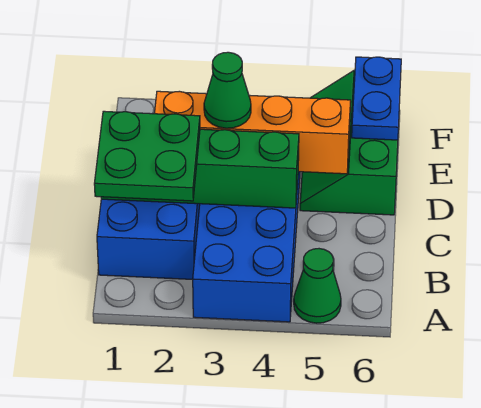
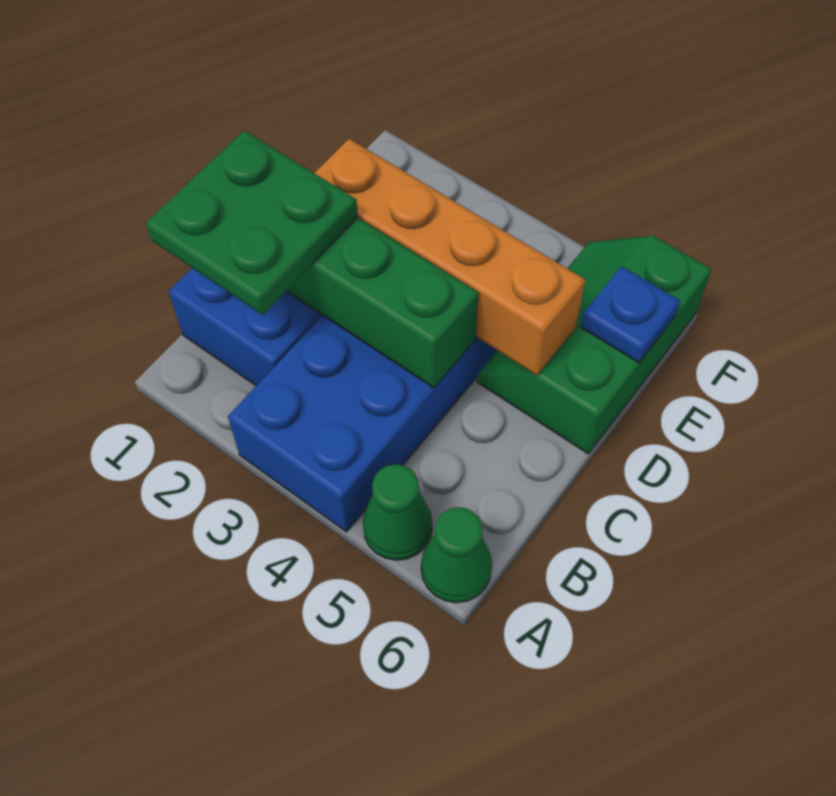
green cone D3 level 3 -> green cone A6 level 1
blue plate E6:F6 level 2 -> blue plate E6 level 2

